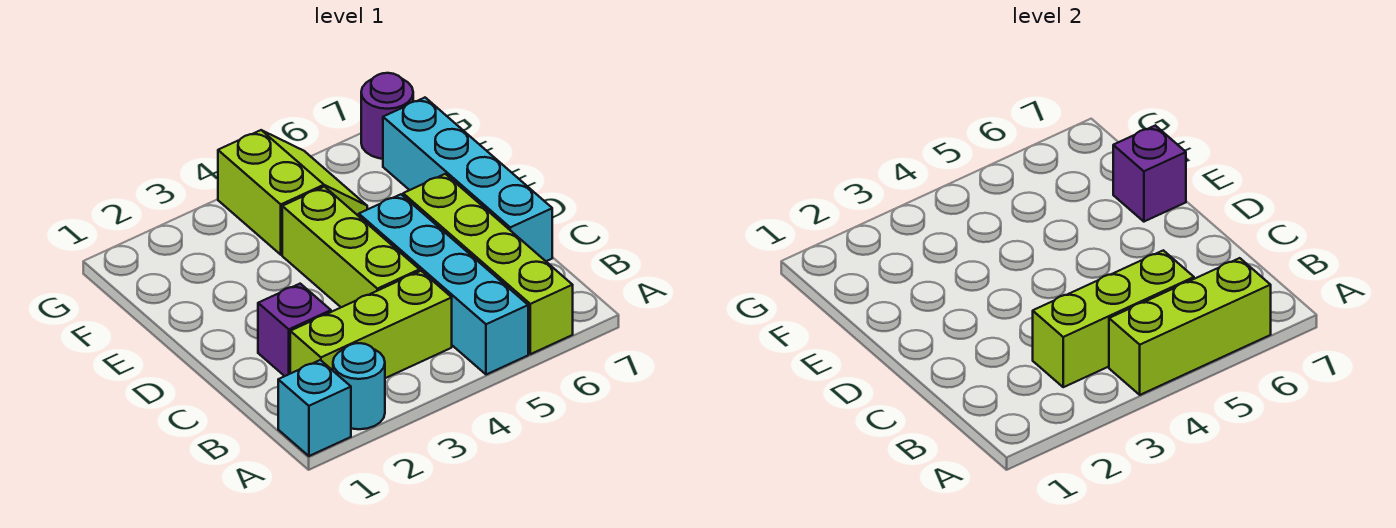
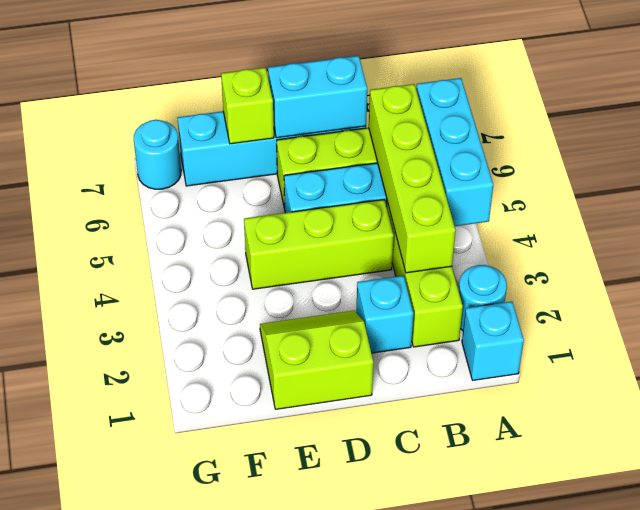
lime brick A4:A6 level 2 -> cyan brick A4:A6 level 2
lime brick B3:B5 level 2 -> lime brick B3:B6 level 2
purple brick C2 level 1 -> cyan brick C2 level 1
none -> cyan brick C7:D7 level 2
purple brick E7 level 2 -> lime brick E7 level 2
lime slope F4:G5 level 1 top 4 -> lime slope D1:E2 level 1 top 1
purple round brick G7 level 1 -> cyan round brick G7 level 1

